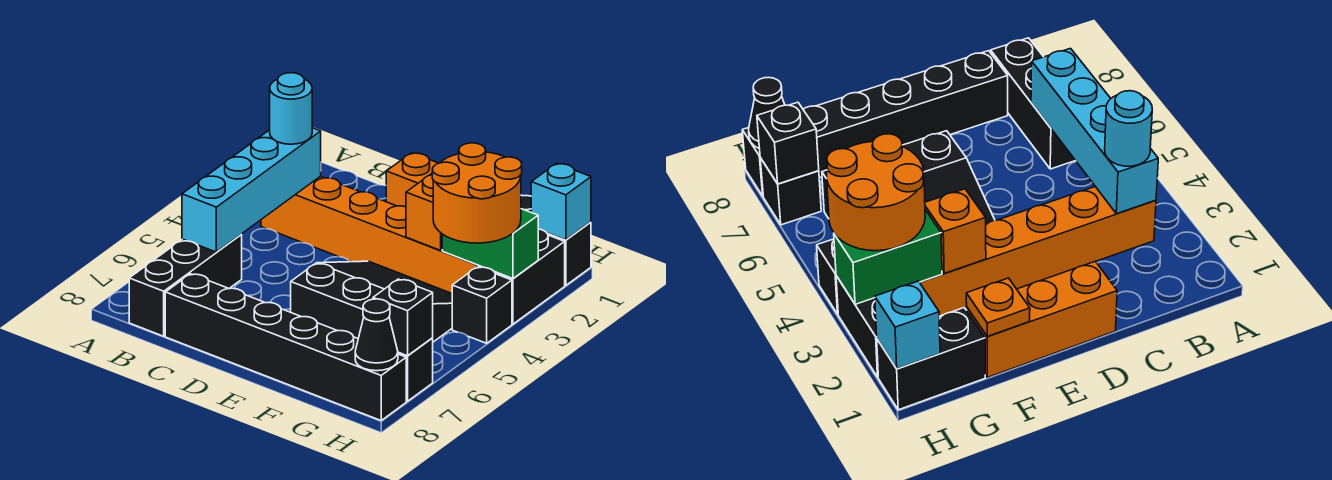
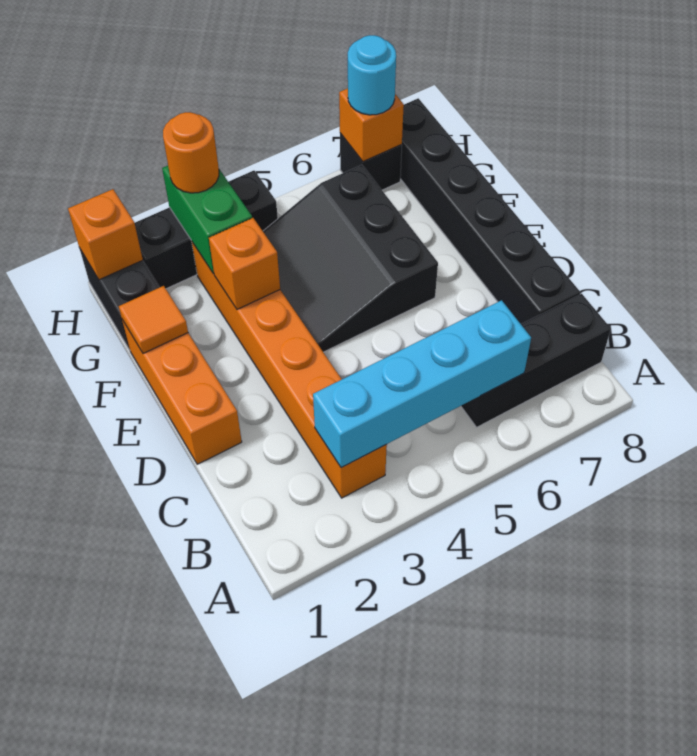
cyan round brick B3 level 3 -> cyan round brick H7 level 3
orange plate F1 level 2 -> orange tile F1 level 2
orange round brick G3:H4 level 3 -> orange round brick H3 level 3
cyan brick H1 level 2 -> orange brick H1 level 2
black brick H7 level 2 -> orange brick H7 level 2
black cone H8 level 2 -> none

